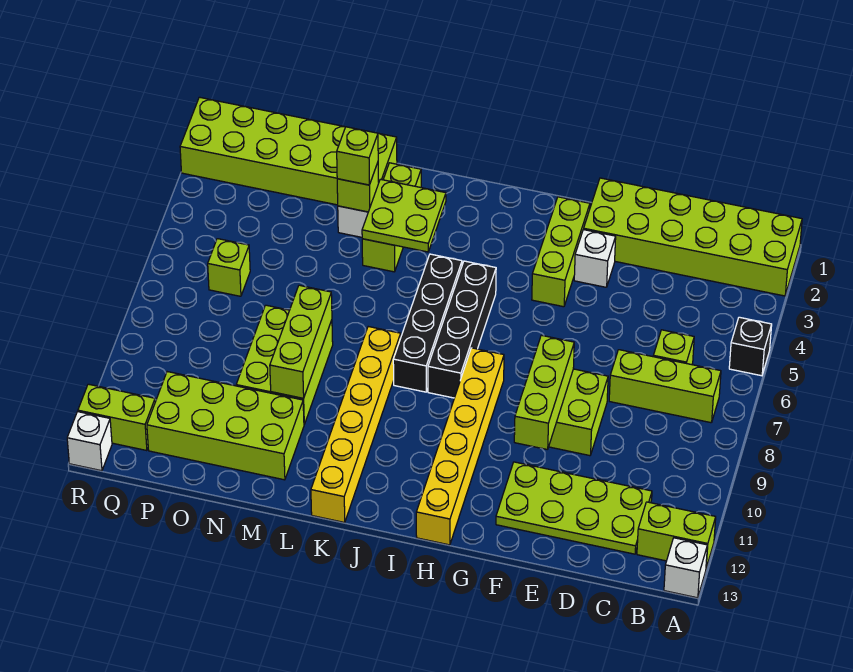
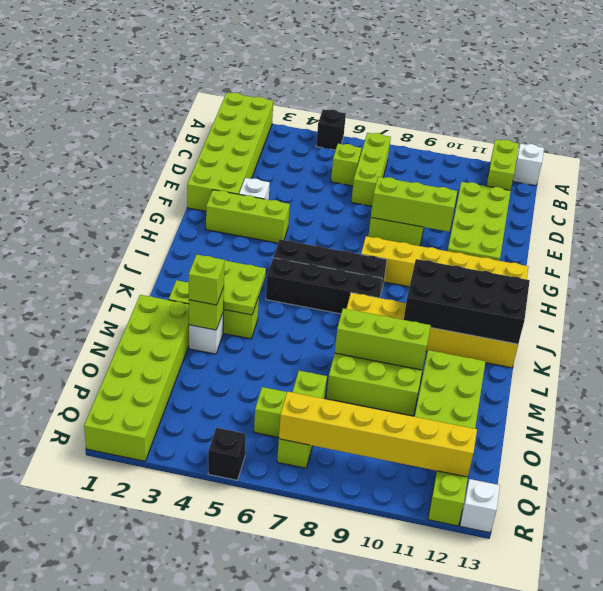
none -> black brick J10:K13 level 2
none -> lime brick O7:Q7 level 1
none -> yellow brick Q7:Q12 level 2
none -> black brick R5 level 1

